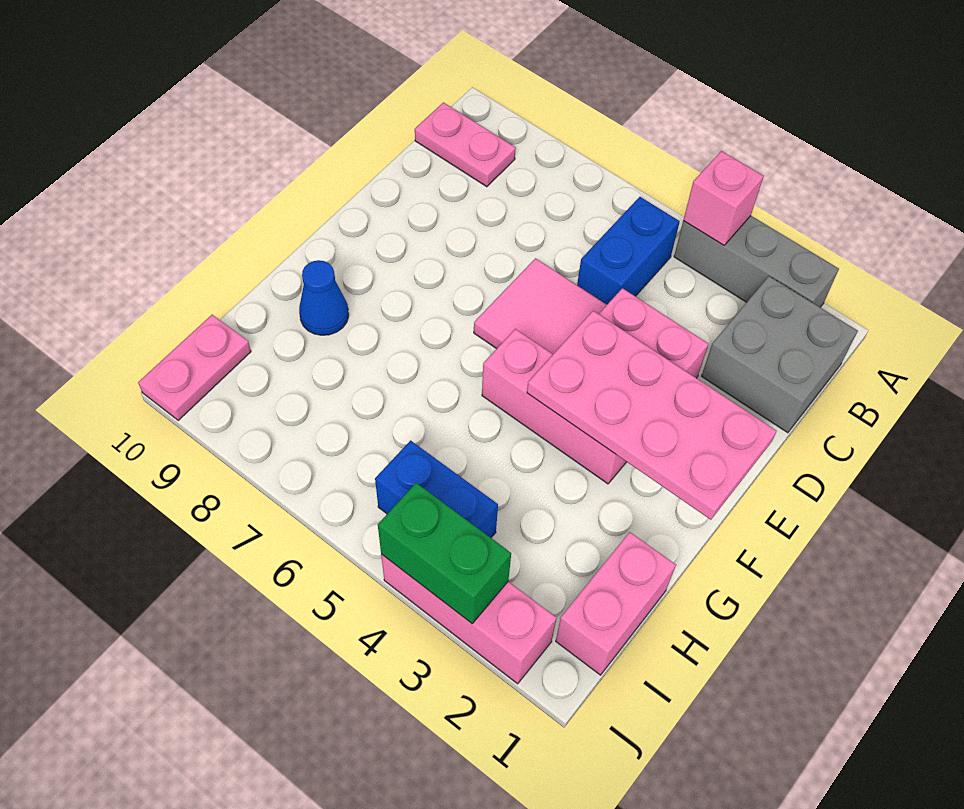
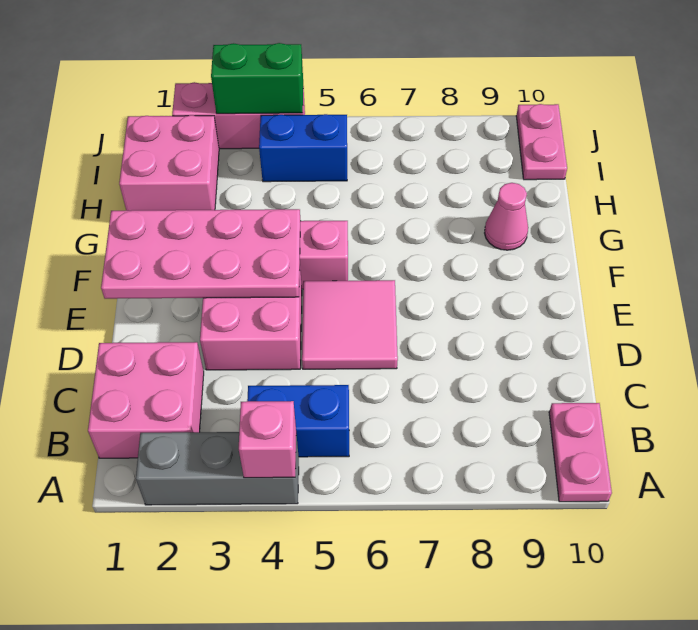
grey brick B1:C2 level 1 -> pink brick B1:C2 level 1
blue brick B5:C5 level 1 -> blue brick B4:B5 level 1
pink plate B9:B10 level 1 -> pink plate A10:B10 level 1
blue cone G9 level 1 -> pink cone G9 level 1
pink brick H1:I1 level 1 -> pink brick H1:I2 level 1

